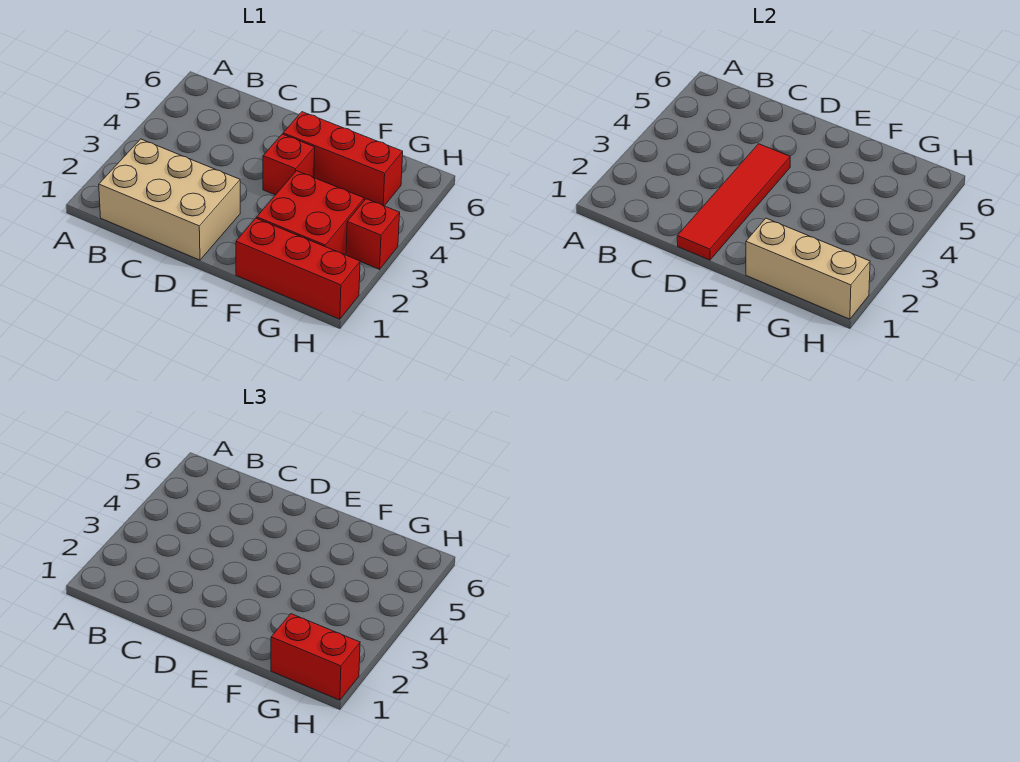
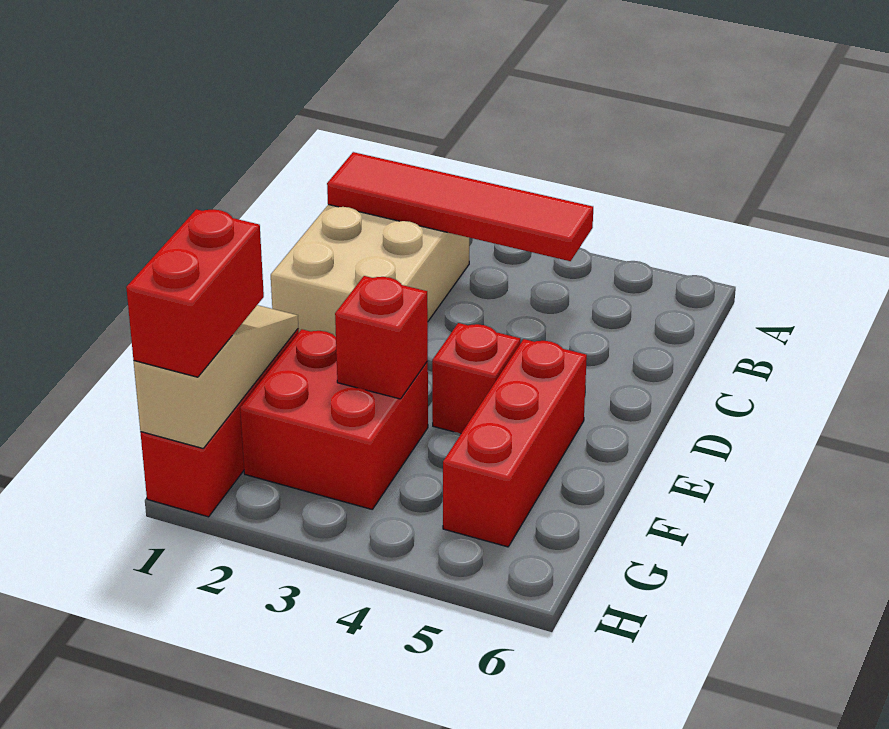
red tile D1:D4 level 2 -> red tile B1:B4 level 2
tan brick F1:H1 level 2 -> tan slope F1:H1 level 2 top H
red brick H3 level 1 -> red brick F3 level 2

